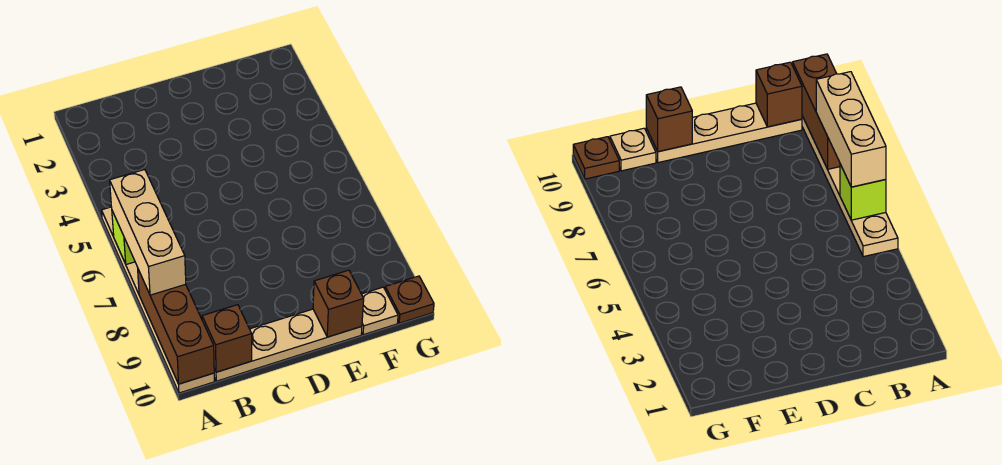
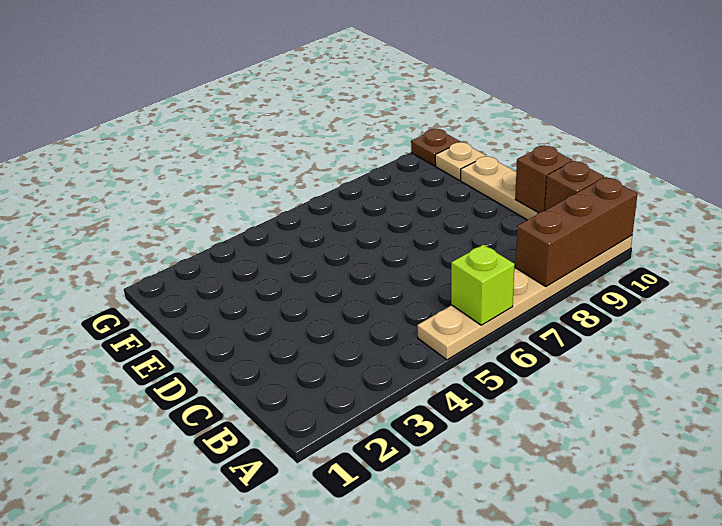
tan brick A6:A8 level 3 -> none
brown brick E10 level 2 -> brown brick C10 level 2

